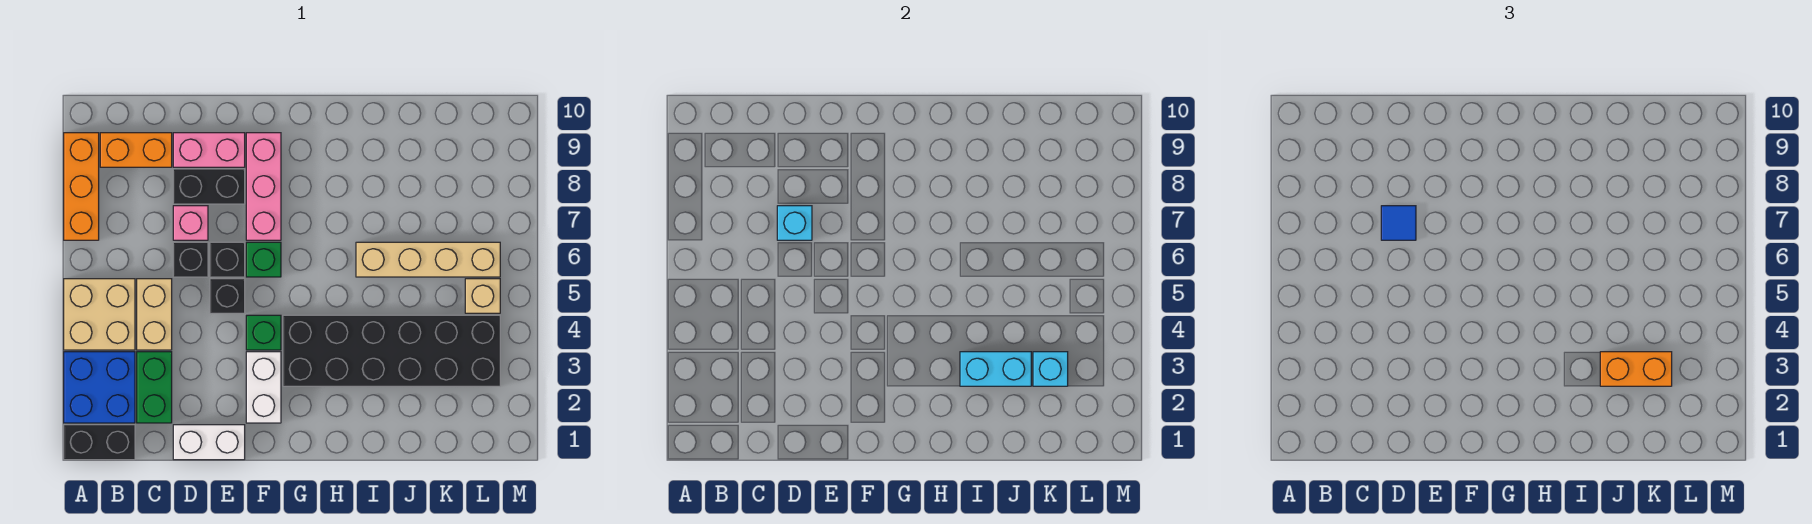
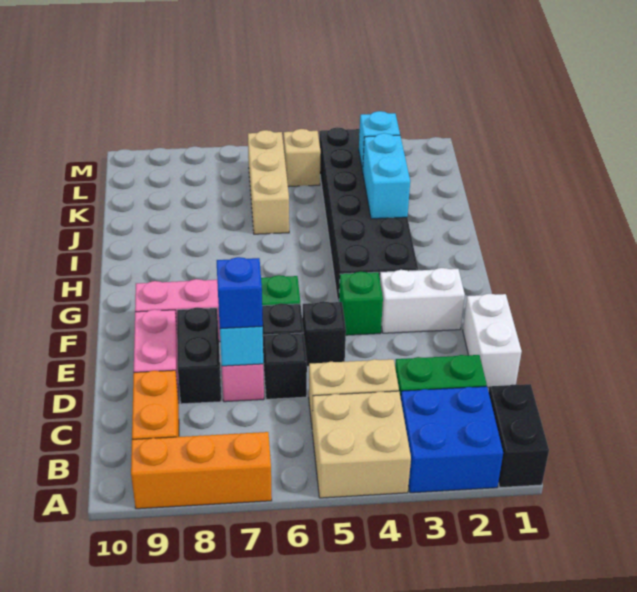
blue tile D7 level 3 -> blue brick D7 level 3
tan brick I6:L6 level 1 -> tan brick J6:L6 level 1
orange brick J3:K3 level 3 -> none

